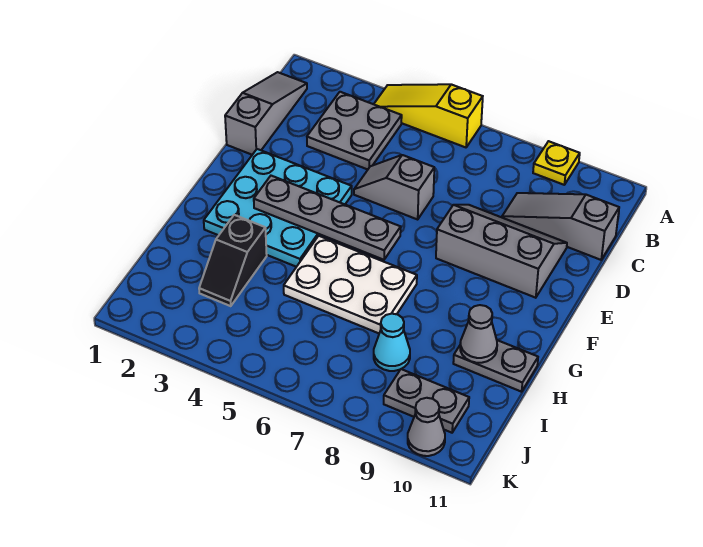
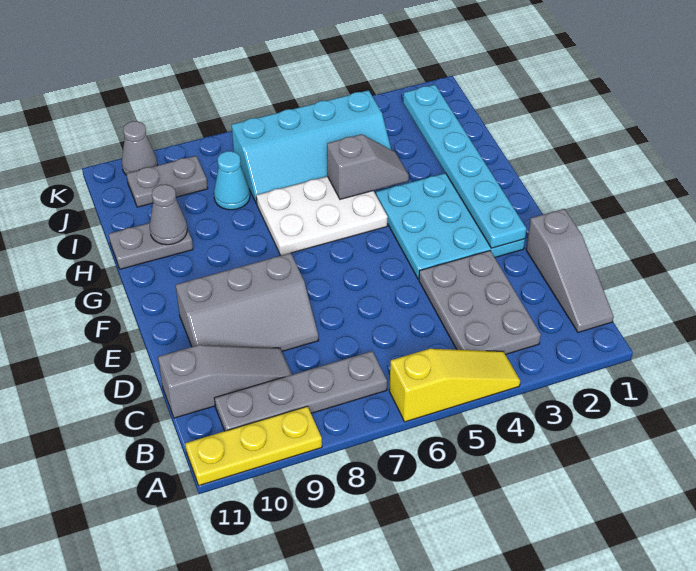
yellow plate A9 level 1 -> yellow plate A9:A11 level 1
grey plate B3:C4 level 1 -> grey plate B3:D4 level 1
grey slope D5:D6 level 1 top 6 -> grey slope H4:H5 level 2 top 5
none -> cyan plate E2:J2 level 2
grey plate F3:F6 level 2 -> grey plate B7:B10 level 1
black slope H3:I3 level 1 top H -> none
none -> cyan slope I4:J7 level 1 top J

